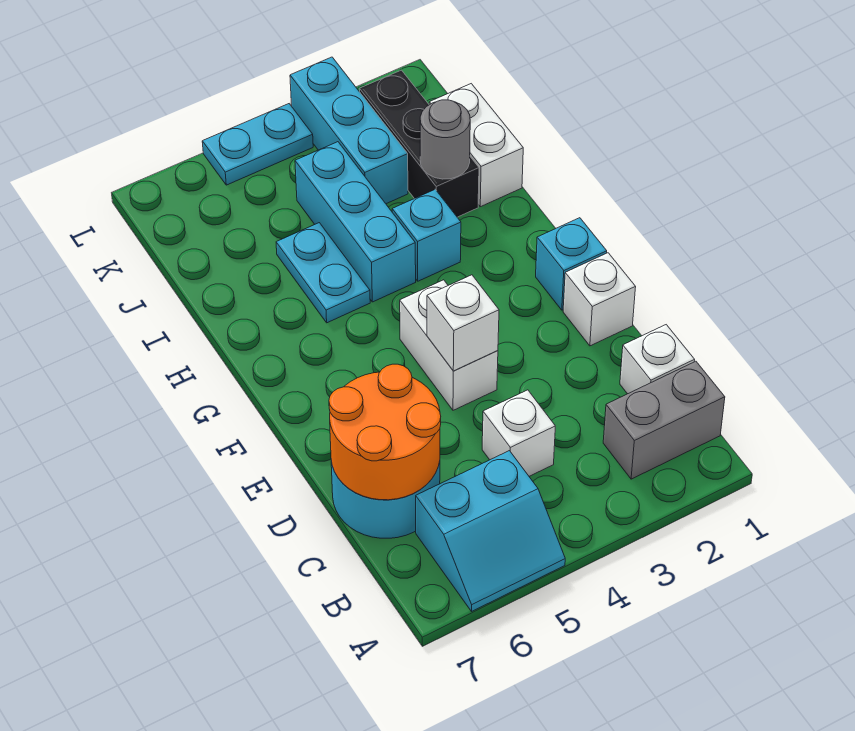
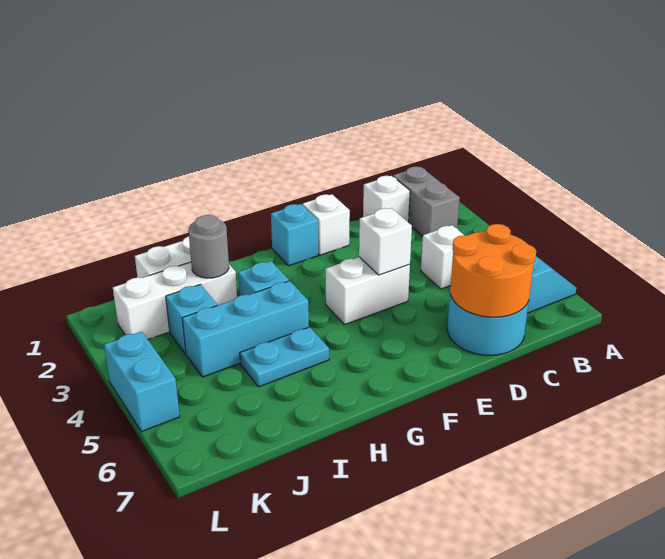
black brick I2:K2 level 1 -> white brick I2:K2 level 1
cyan brick J3:L3 level 1 -> cyan brick J3 level 1
cyan plate L4:L5 level 1 -> cyan brick L4:L5 level 1

